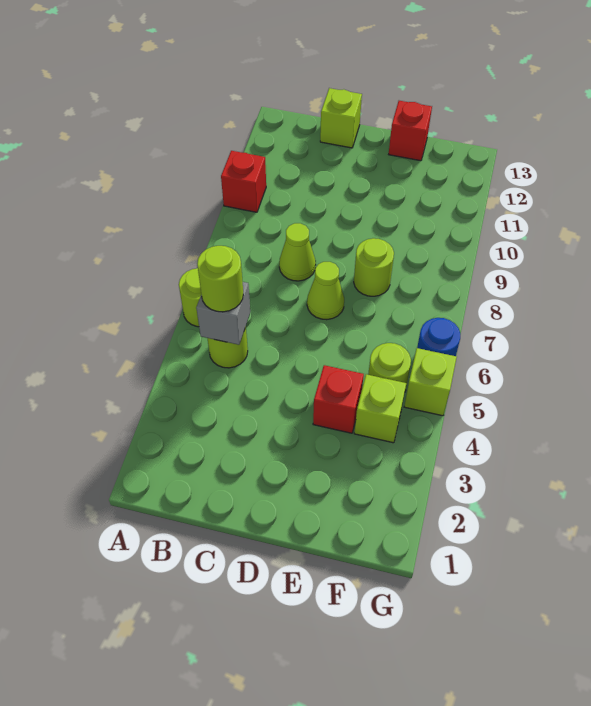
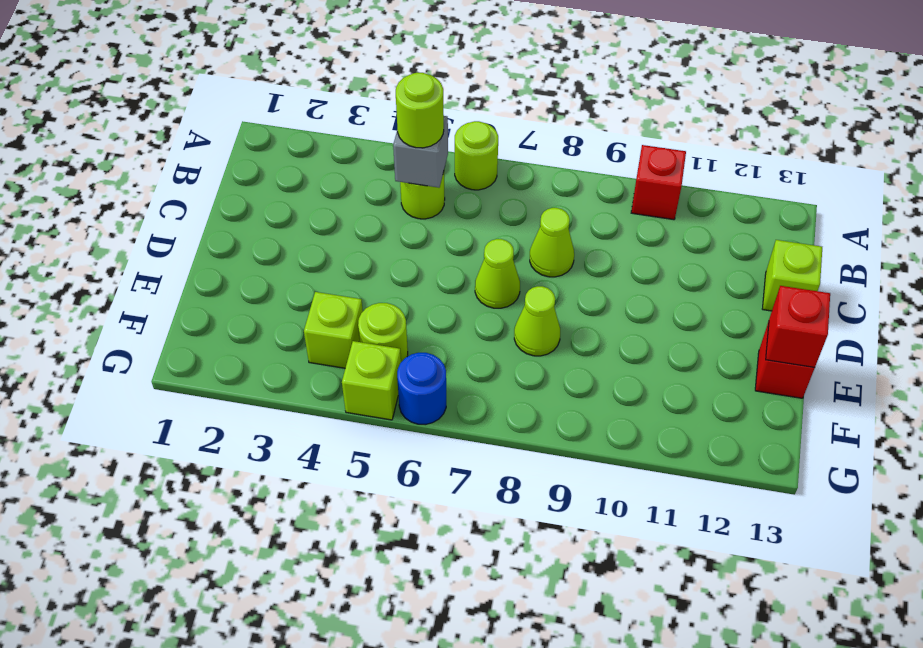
red brick E4 level 1 -> red brick E13 level 2
lime round brick E8 level 1 -> lime cone E8 level 1

